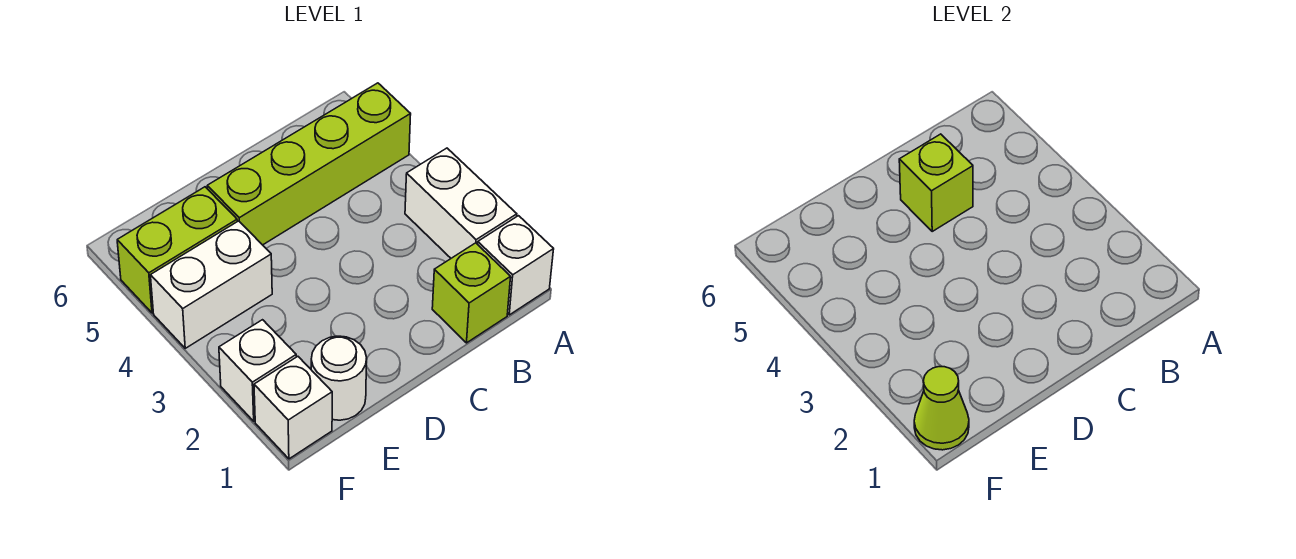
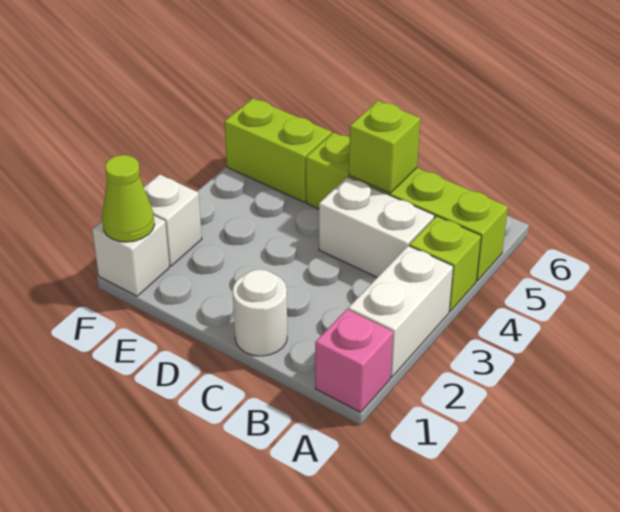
white brick A1 level 1 -> pink brick A1 level 1
lime brick B1 level 1 -> lime brick A4 level 1
white round brick E1 level 1 -> white round brick C1 level 1
white brick E4:F4 level 1 -> white brick B4:C4 level 1

